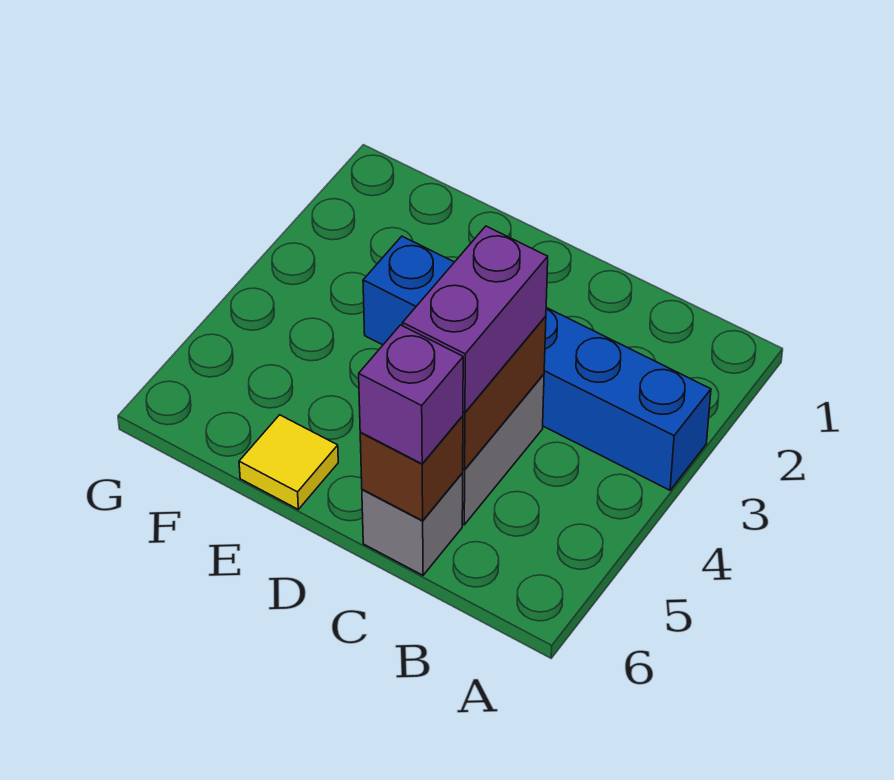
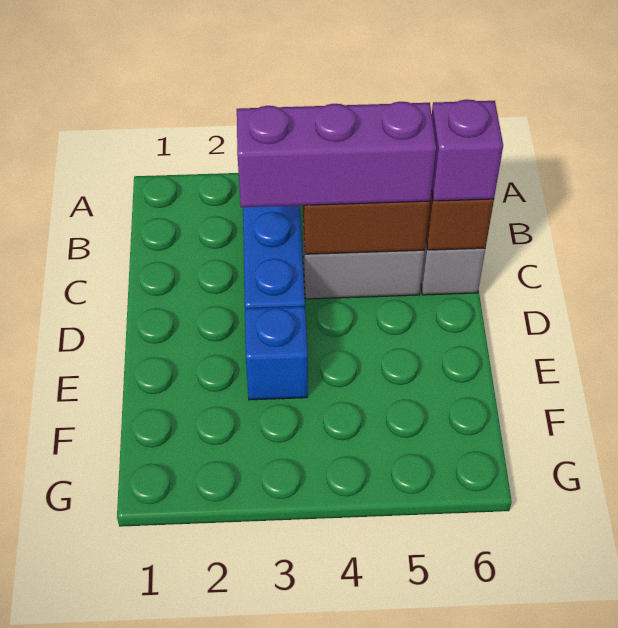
purple brick C4:C5 level 3 -> purple brick C3:C5 level 3
yellow tile E6 level 1 -> none

